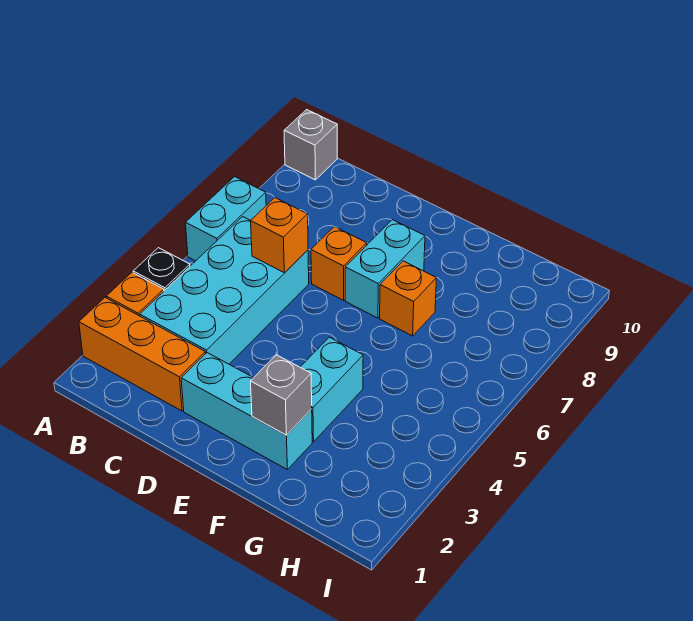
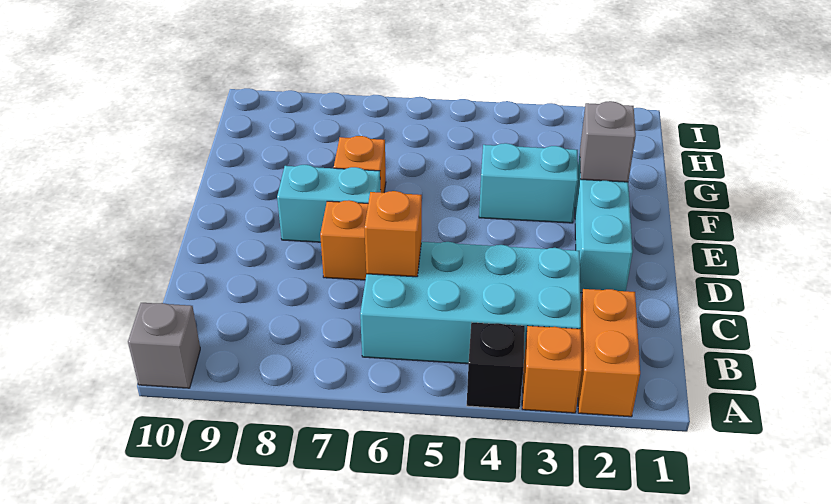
orange brick A2:C2 level 1 -> orange brick A2:B2 level 1
cyan brick A6:A7 level 1 -> none

